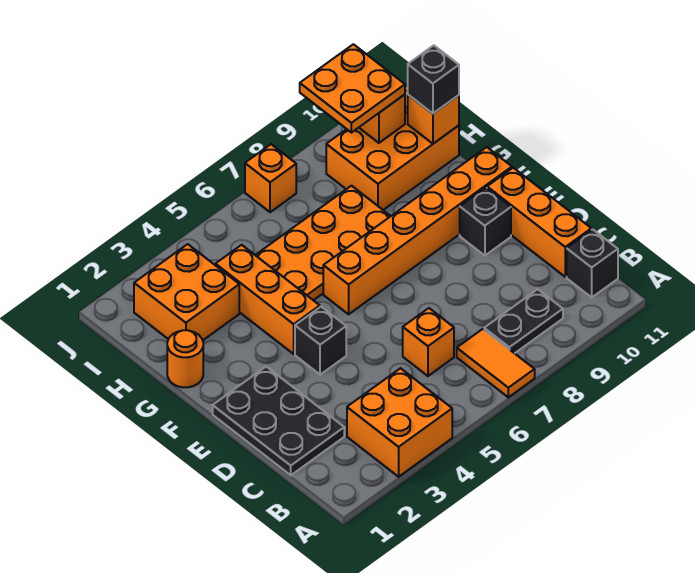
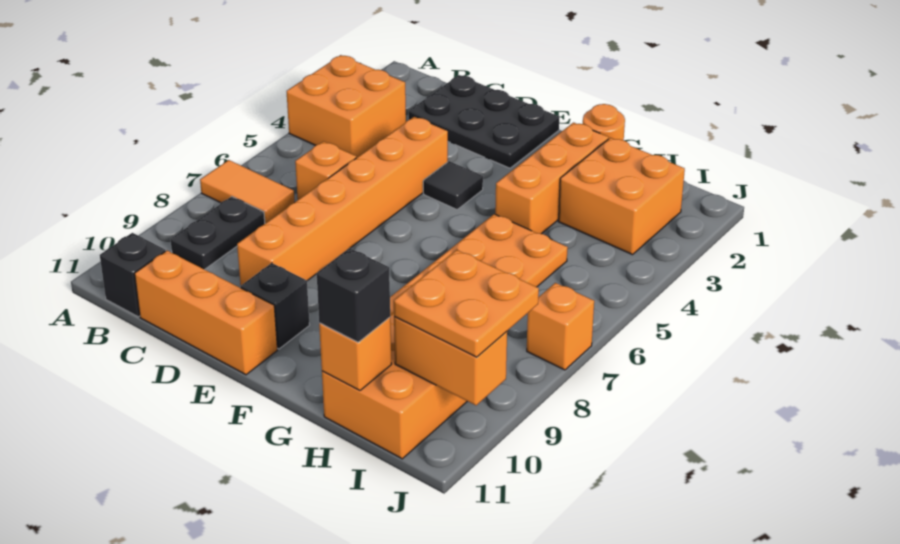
black brick E4 level 1 -> black tile E4 level 1
orange brick F4:H4 level 1 -> orange brick G2:G4 level 1
orange brick F6:F11 level 1 -> orange brick D4:D9 level 1

